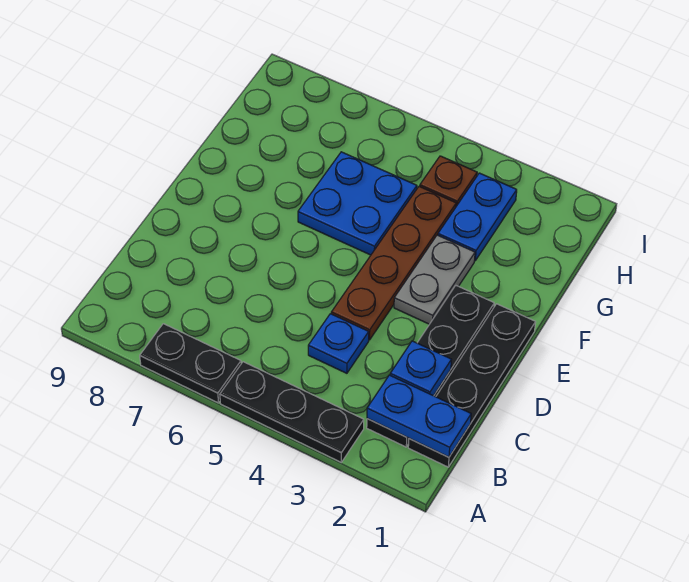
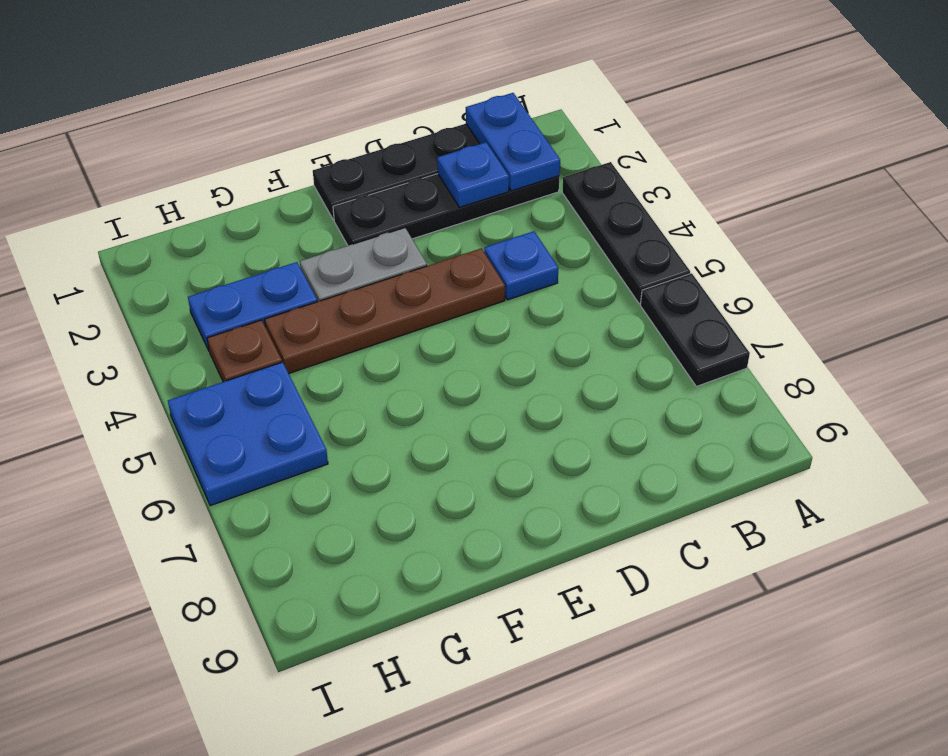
blue plate F5:G6 level 1 -> blue plate H5:I6 level 1

